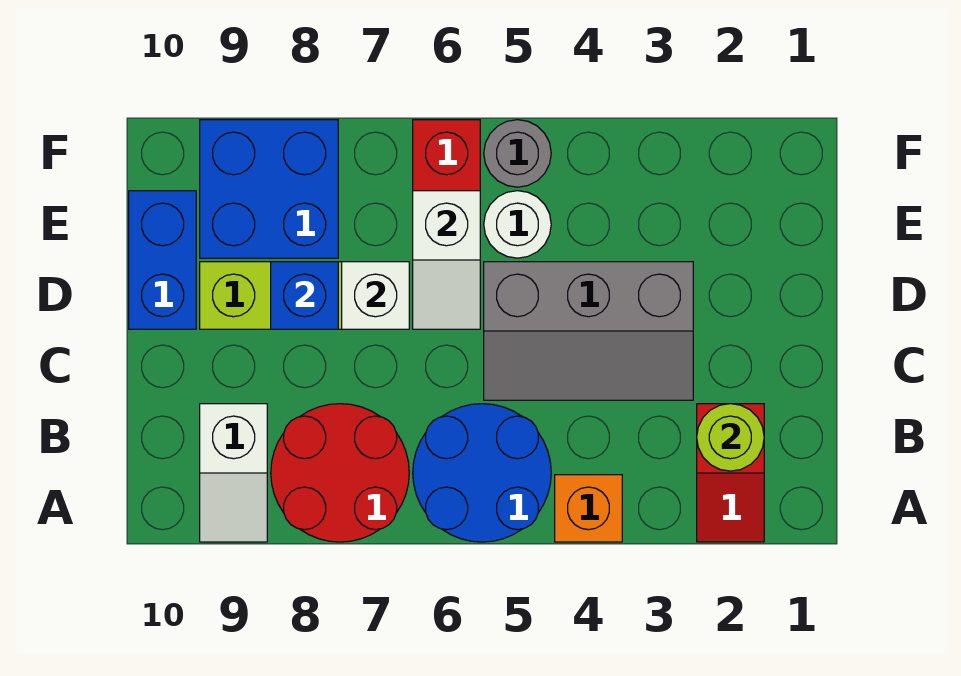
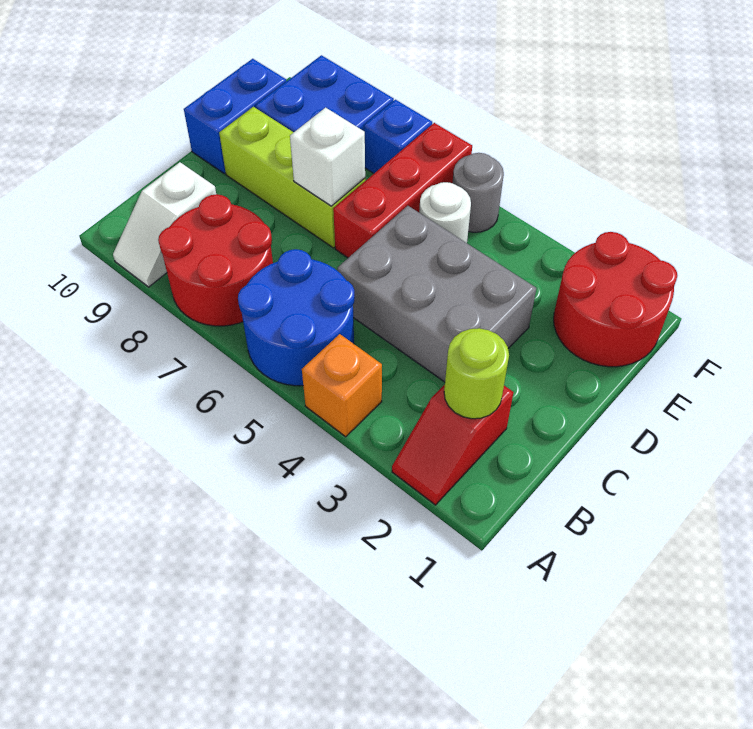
grey slope C3:D5 level 1 top D -> grey brick C3:D5 level 1
white slope D6:E6 level 2 top E -> none
blue brick D8 level 2 -> blue brick F7 level 1
none -> red round brick E1:F2 level 1

